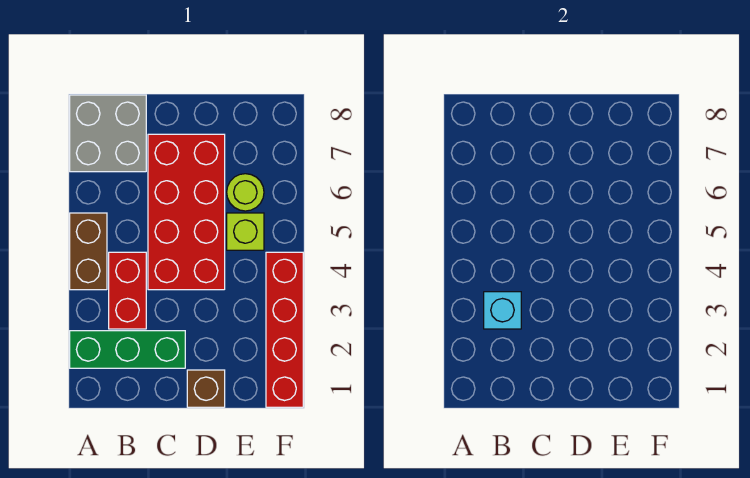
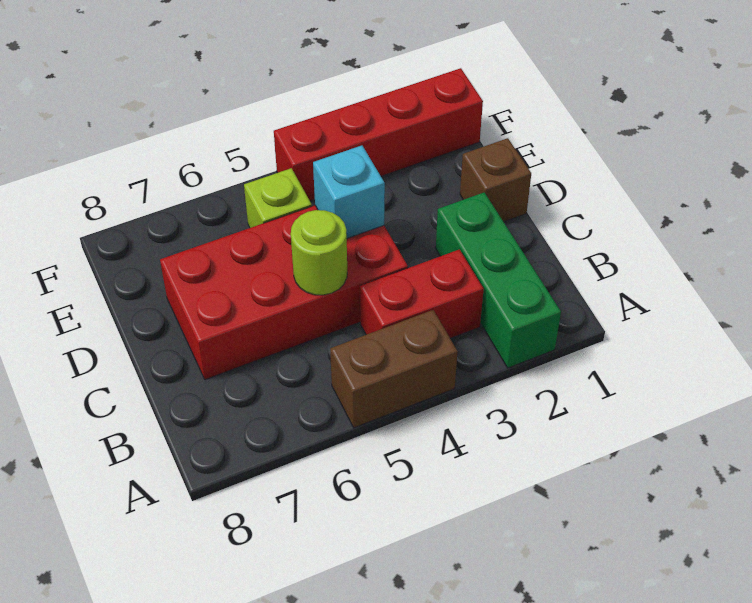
grey brick A7:B8 level 1 -> none
cyan brick B3 level 2 -> cyan brick D4 level 2
lime round brick E6 level 1 -> lime round brick C5 level 2

